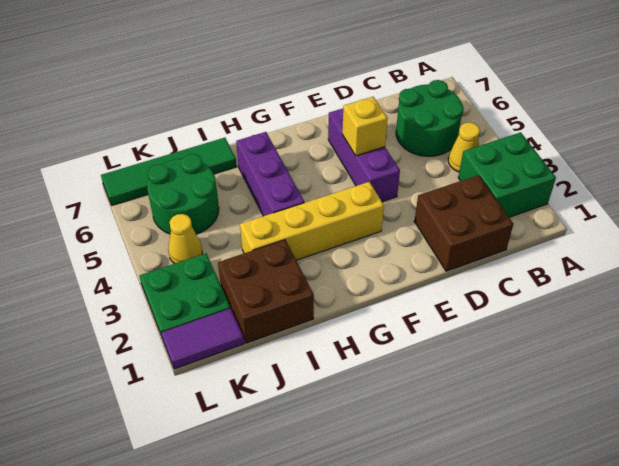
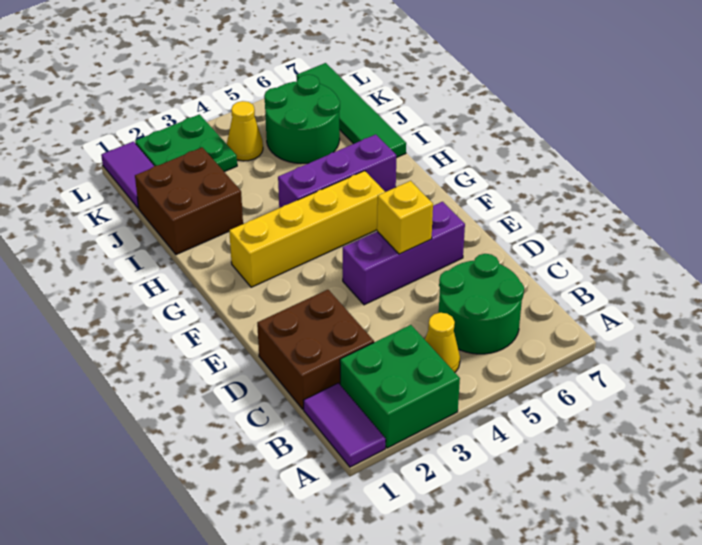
none -> purple tile A1:B1 level 1
yellow brick F3:I3 level 1 -> yellow brick G2:G5 level 1

